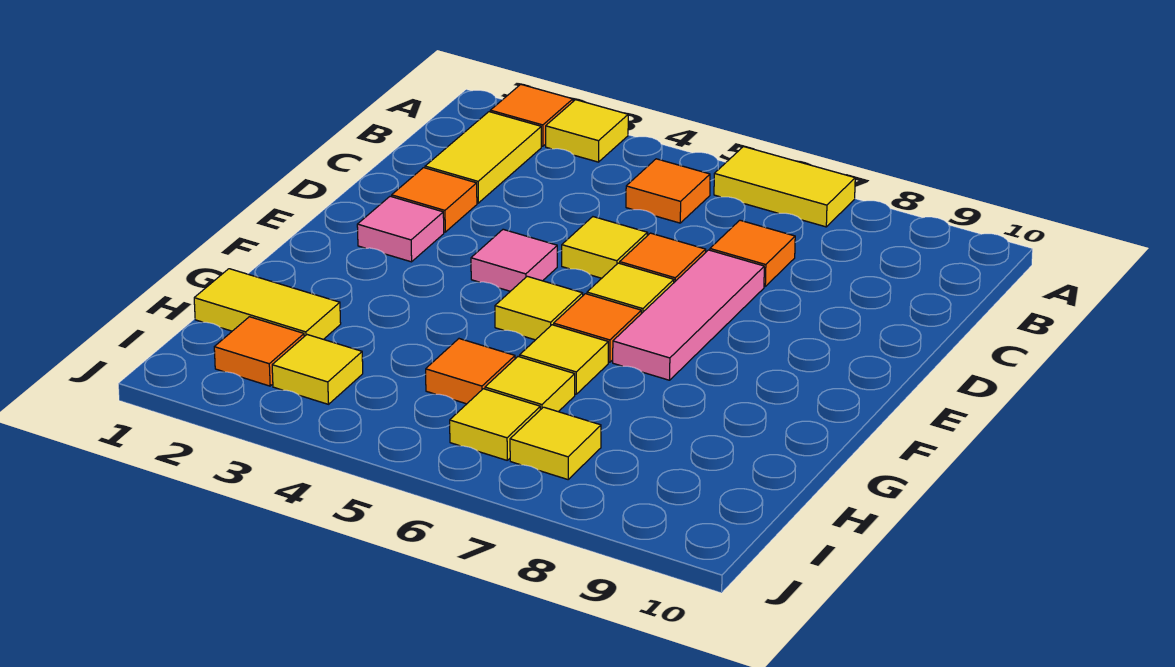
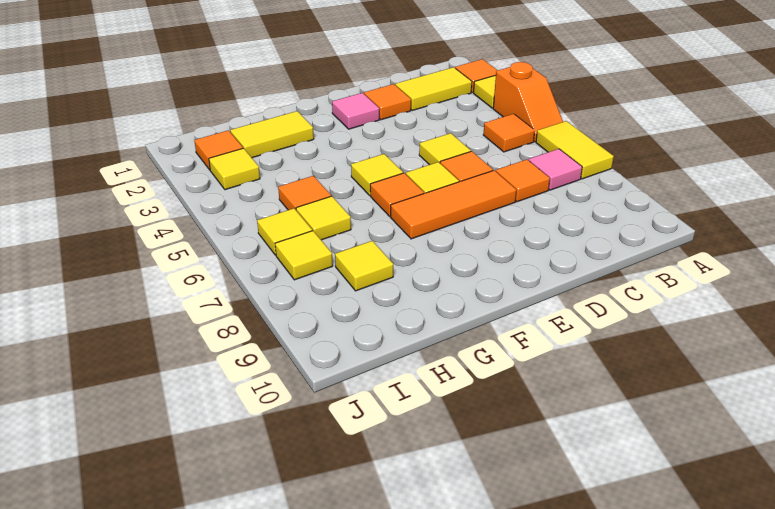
none -> orange slope A4:A5 level 1 top 4
pink tile D7:F7 level 1 -> orange tile D7:F7 level 1
pink tile E4 level 1 -> pink tile B7 level 1
yellow tile G6 level 1 -> yellow tile H8 level 1
yellow tile H1:H2 level 1 -> yellow tile G2:H2 level 1

